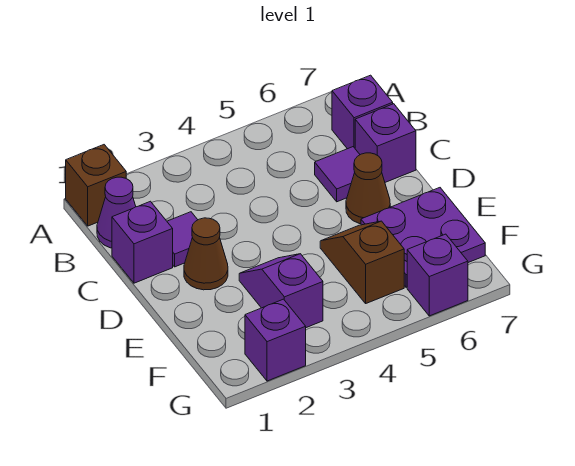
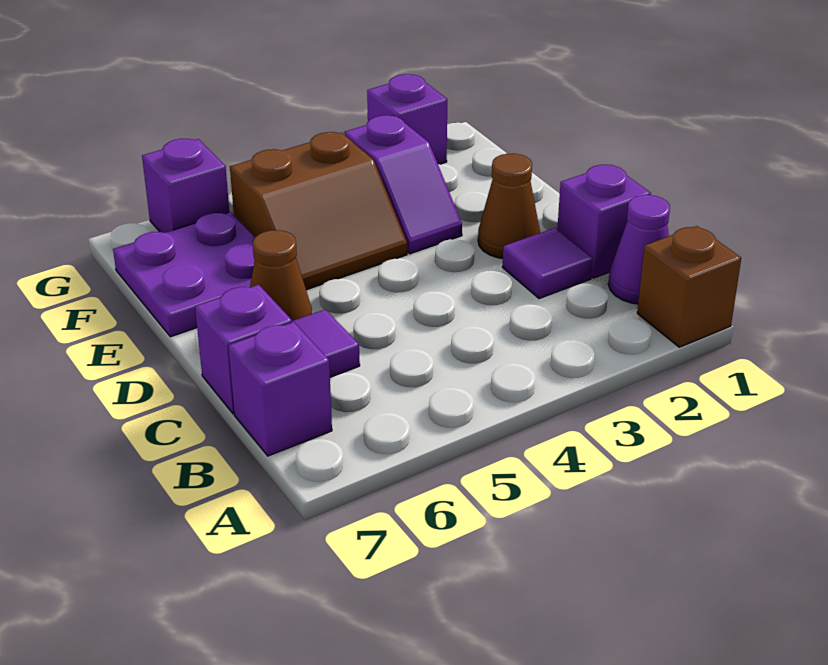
brown slope E5:F5 level 1 top F -> brown slope E4:F5 level 1 top F

